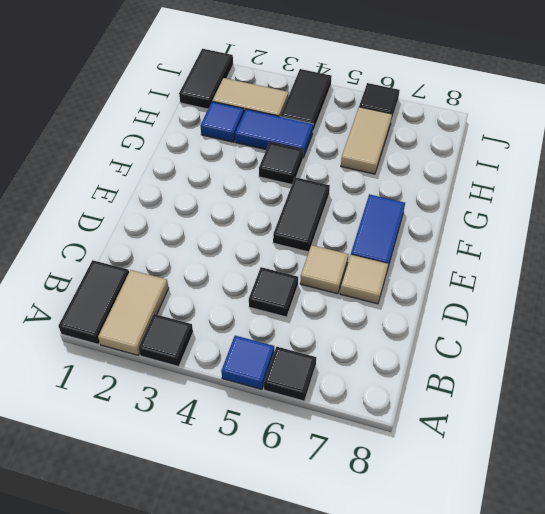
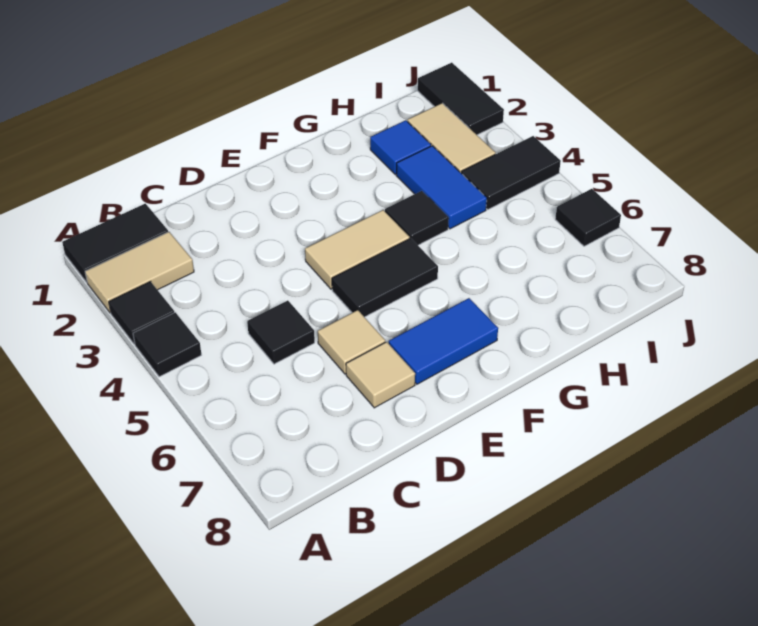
blue tile A5 level 1 -> none
black tile A6 level 1 -> black tile A4 level 1
tan tile H6:I6 level 1 -> tan tile E4:F4 level 1
black tile I1:J1 level 1 -> black tile J1:J2 level 1

